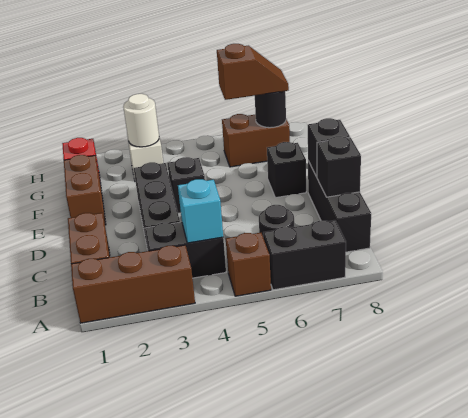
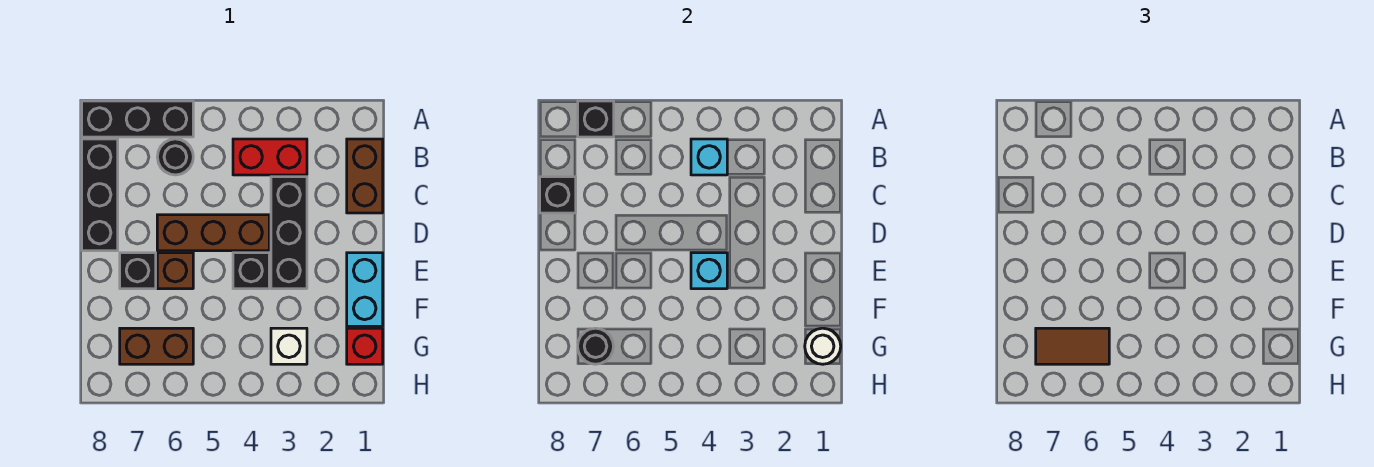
brown brick A1:A3 level 1 -> brown brick D4:D6 level 1
brown brick A5 level 1 -> brown brick E6 level 1
black brick A6:A7 level 1 -> black brick A6:A8 level 1
black brick B3:B4 level 1 -> red brick B3:B4 level 1
black brick D8 level 2 -> black brick A7 level 2
brown brick E1:F1 level 1 -> cyan brick E1:F1 level 1
none -> cyan brick E4 level 2
white round brick G3 level 2 -> white round brick G1 level 2
brown slope G6:G7 level 3 top 6 -> brown tile G6:G7 level 3

